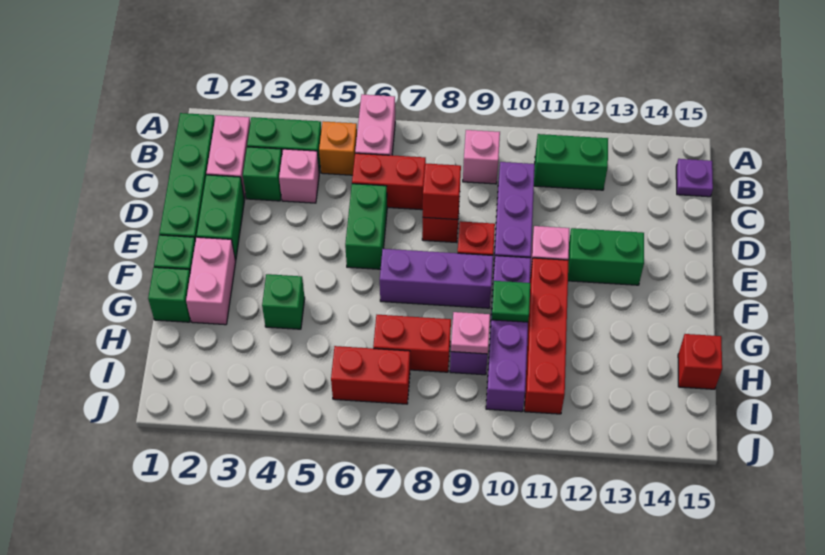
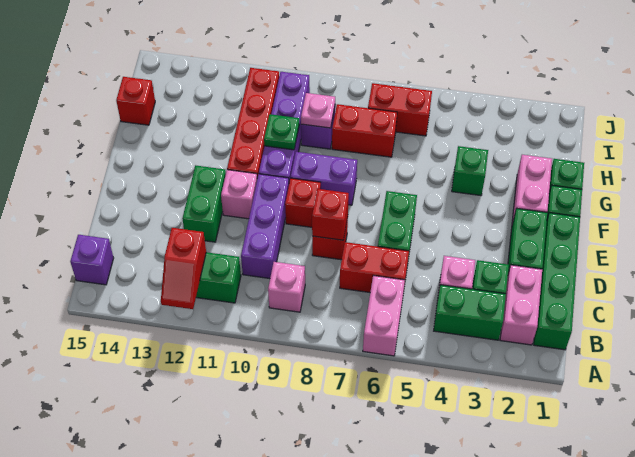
none -> red slope A12:B12 level 2 top B
orange brick B5 level 1 -> none
purple plate B15 level 1 -> purple brick B15 level 1
green brick E12:E13 level 1 -> green brick D12:E12 level 1
purple brick F7:F9 level 1 -> purple brick F8:F9 level 1

